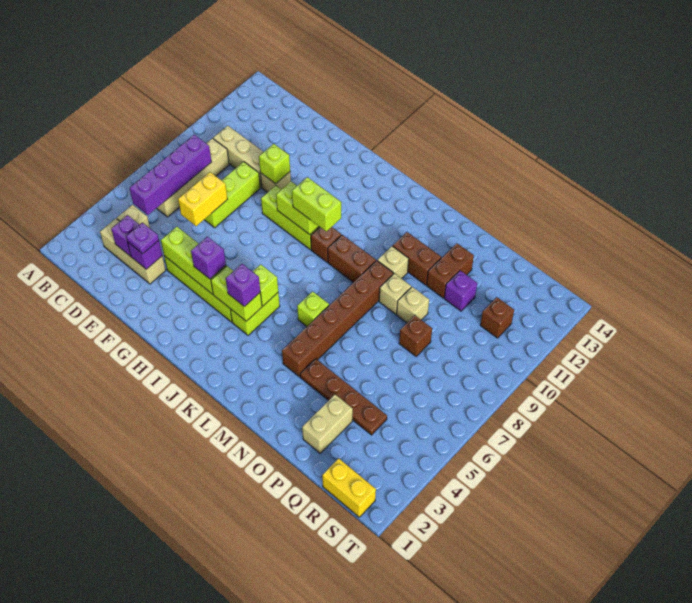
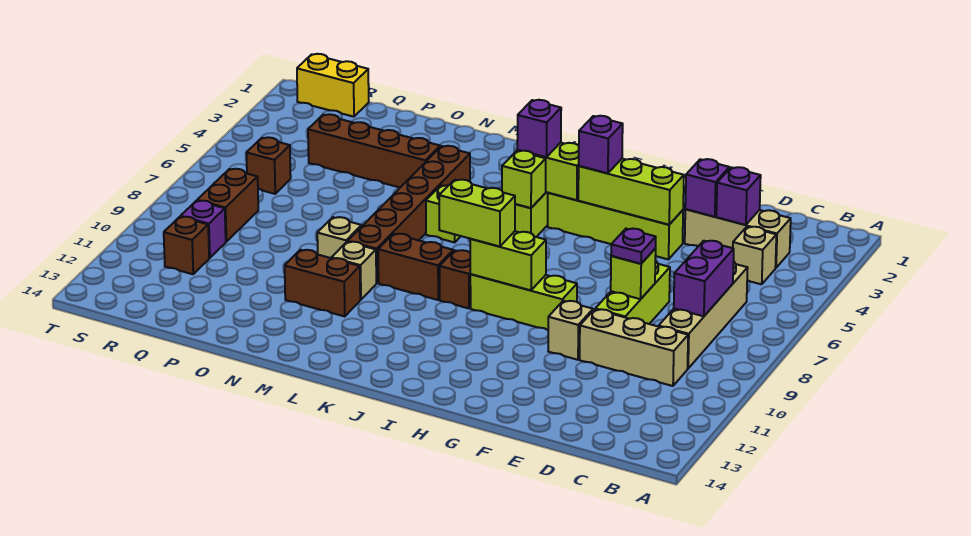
purple brick C5:C8 level 2 -> purple brick C7:C8 level 2
purple plate E3 level 3 -> purple plate E8 level 3
yellow brick E6:E7 level 2 -> none
lime brick F10 level 2 -> lime brick E8 level 2
brown plate N4:Q4 level 1 -> brown brick N4:Q4 level 1
tan brick O9 level 1 -> none
brown brick O11:O12 level 1 -> brown brick R8:R9 level 1
tan brick P2:P3 level 1 -> none
brown brick P8 level 1 -> brown brick R6 level 1
purple brick P11 level 1 -> purple brick R10 level 1

